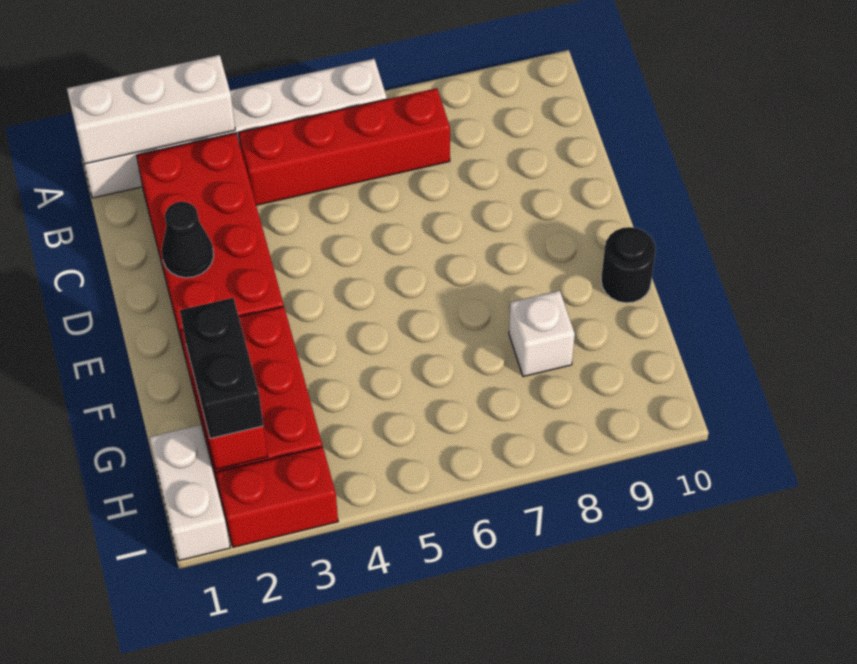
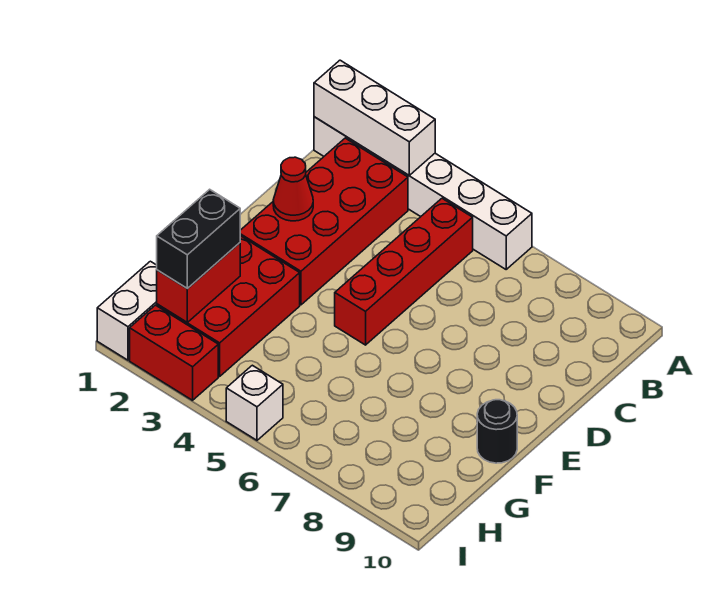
red brick B4:B7 level 1 -> red brick B5:E5 level 1
black cone D2 level 2 -> red cone D2 level 2
white brick G8 level 1 -> white brick I5 level 1

